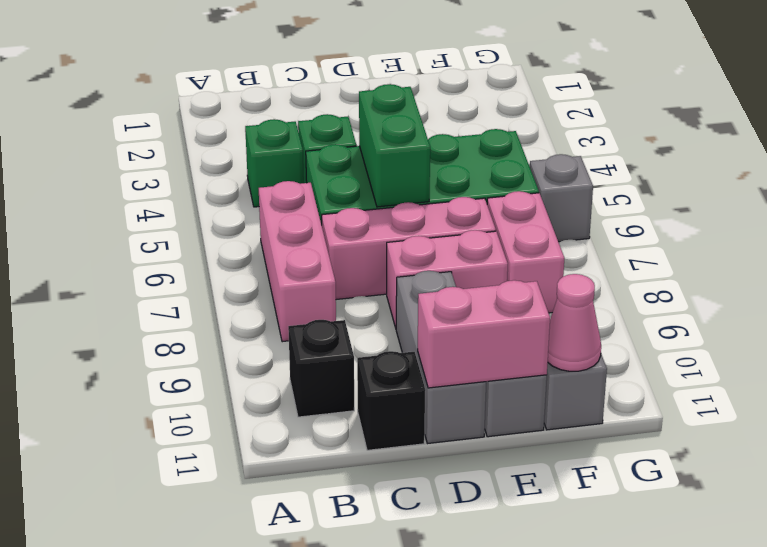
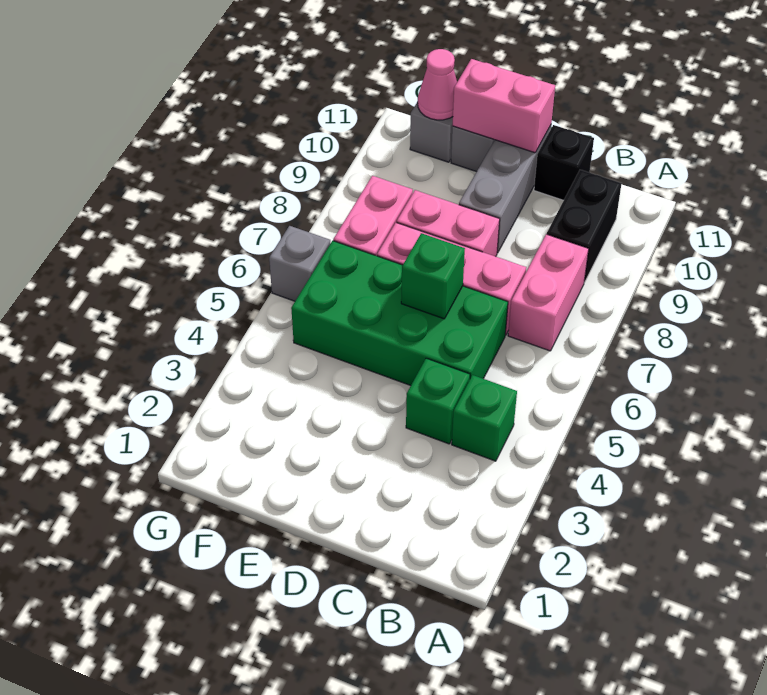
pink brick B6:B8 level 1 -> pink brick B7:B8 level 1
black brick B10 level 1 -> black brick B9:B10 level 1
green brick D5:D6 level 2 -> green brick D6 level 2

